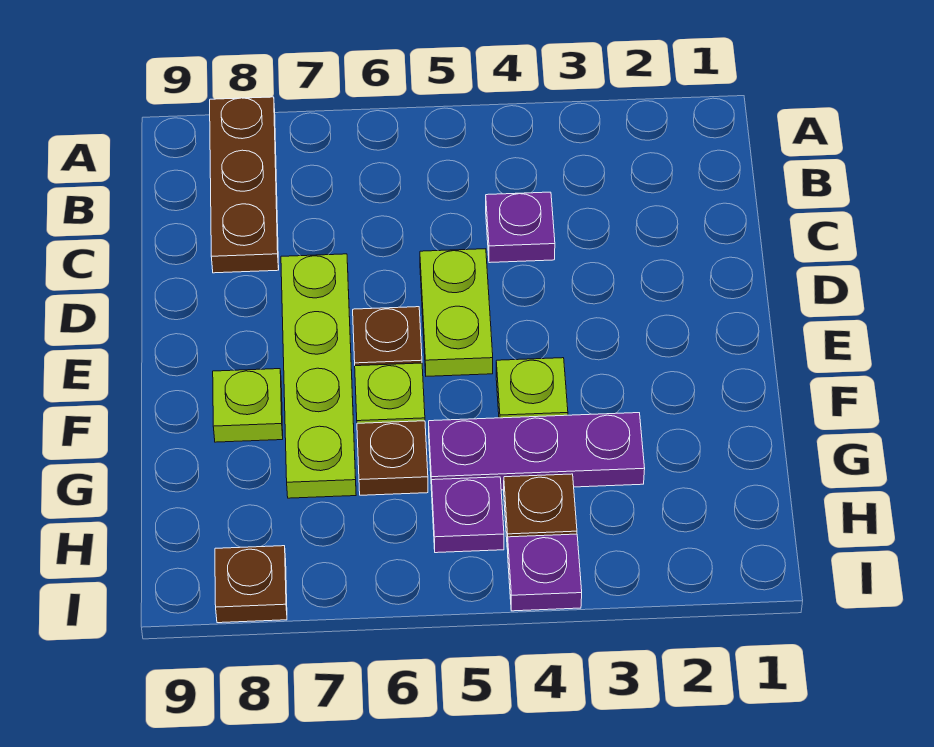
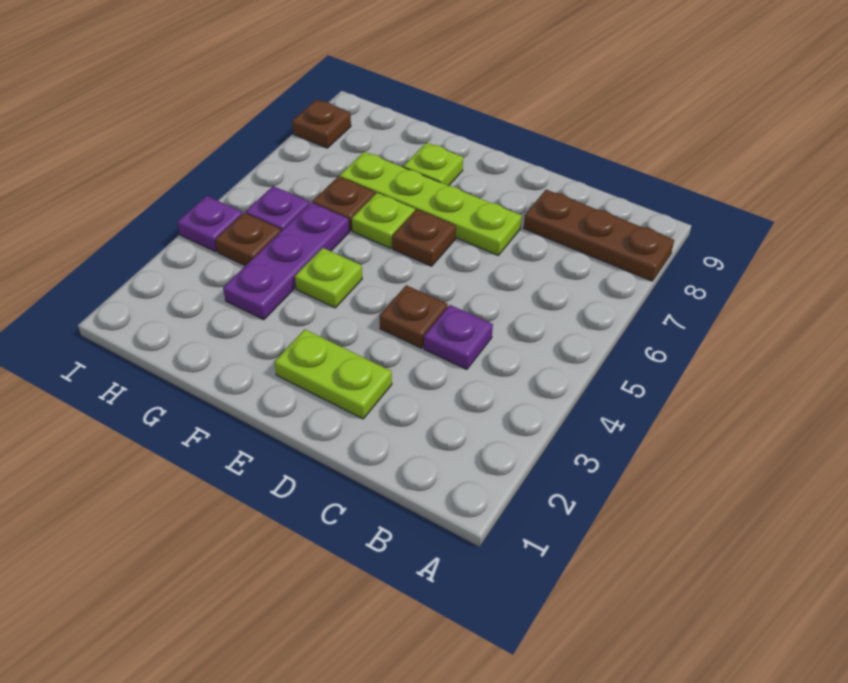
none -> brown plate D4 level 1
lime plate D5:E5 level 1 -> lime plate D2:E2 level 1

